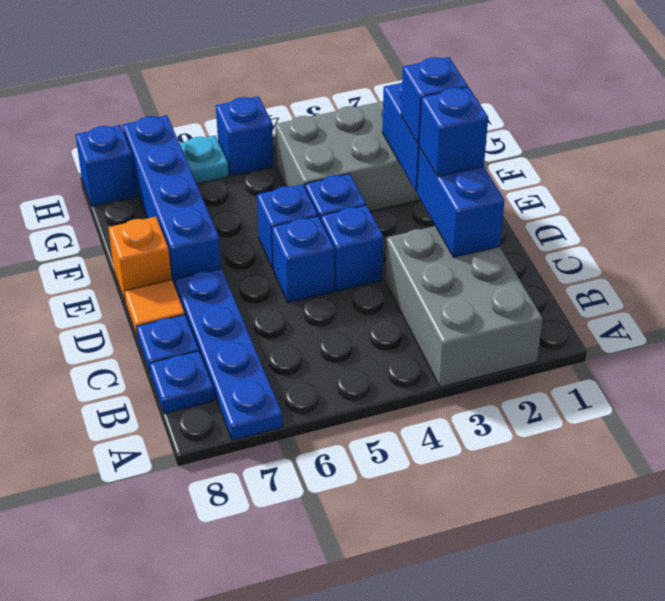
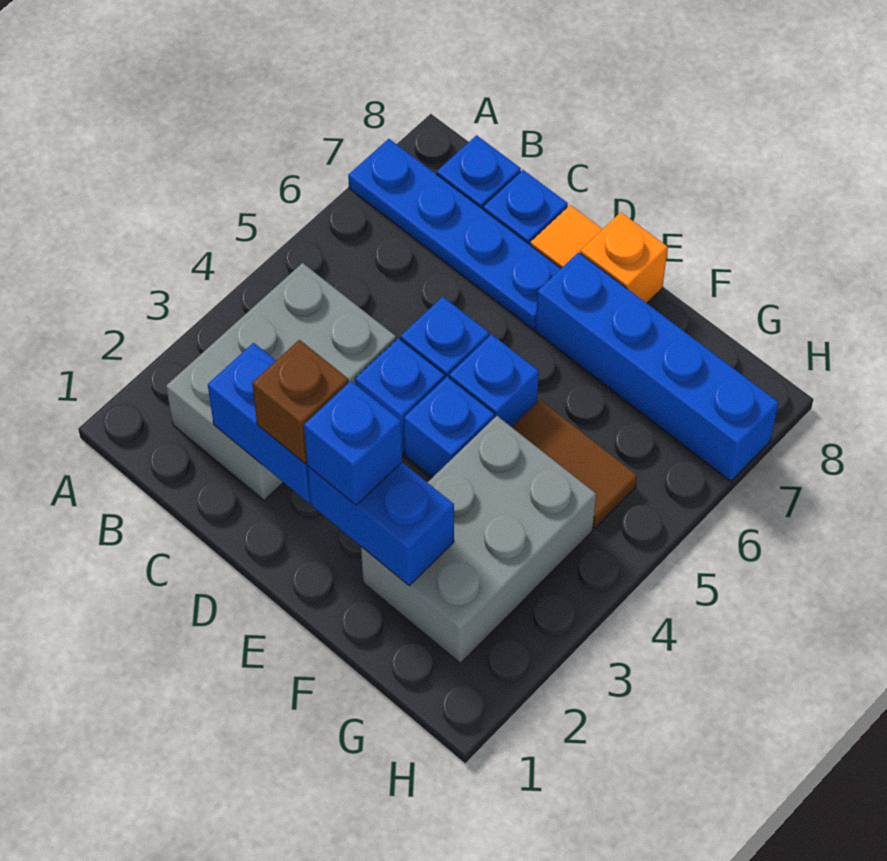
grey brick A2:C3 level 1 -> grey brick B2:C4 level 1
blue brick D2 level 3 -> brown brick D2 level 3
none -> brown tile F5:G5 level 1
blue brick H5 level 1 -> none
cyan plate H6 level 1 -> none
blue brick H8 level 1 -> none

